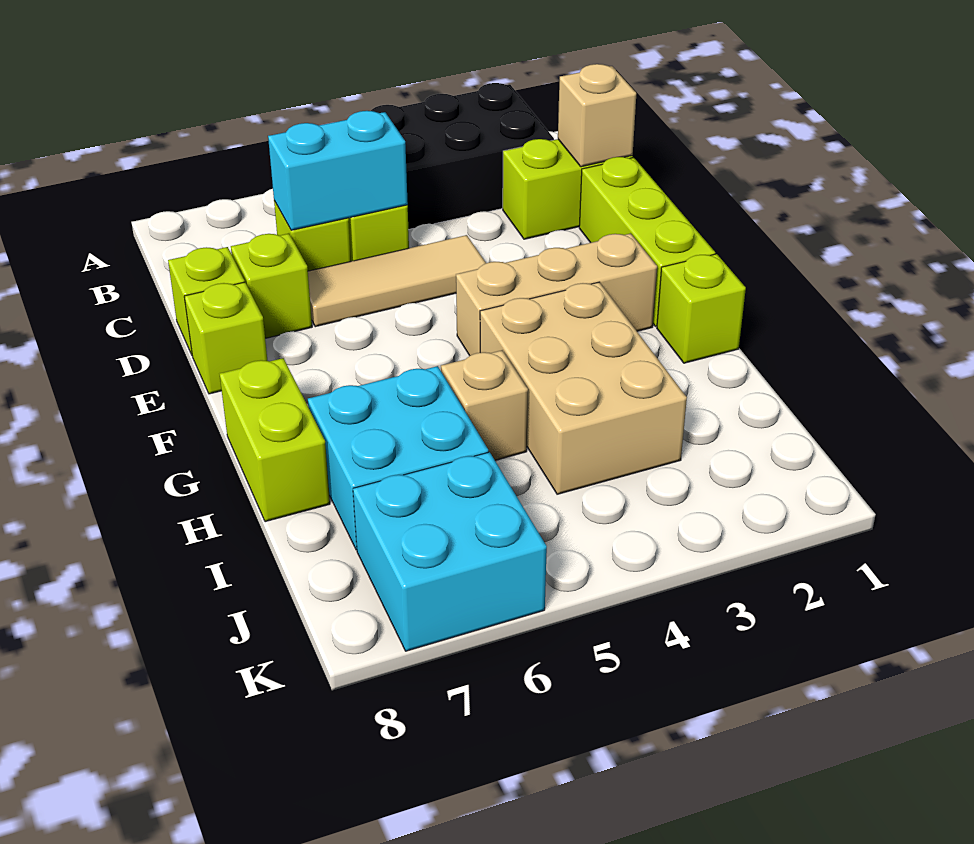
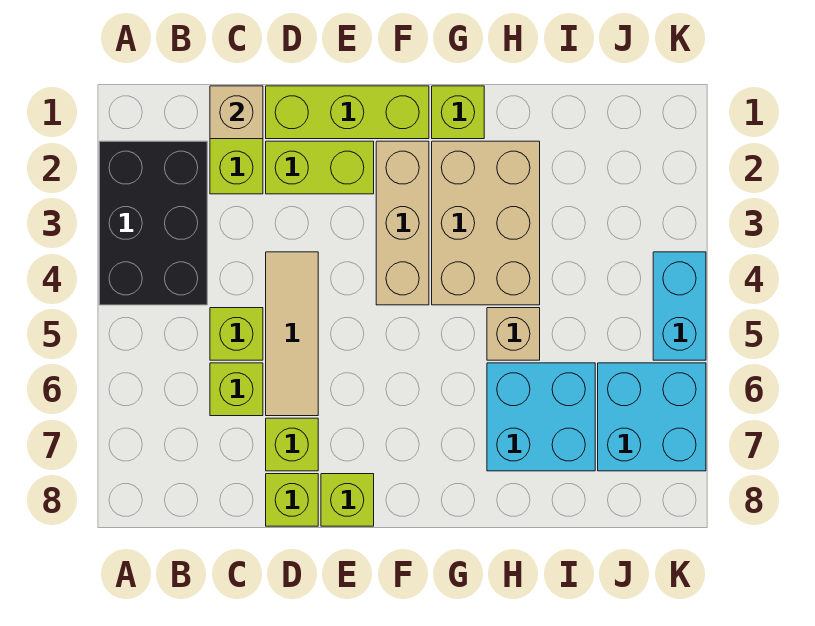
cyan brick C5:C6 level 2 -> cyan brick K4:K5 level 1
tan brick G3:I4 level 1 -> tan brick G2:H4 level 1
lime brick G8:H8 level 1 -> lime brick D2:E2 level 1

